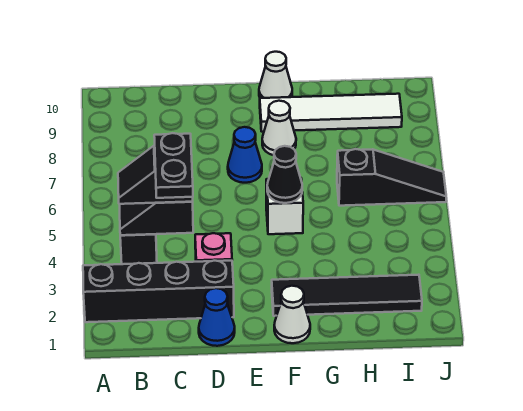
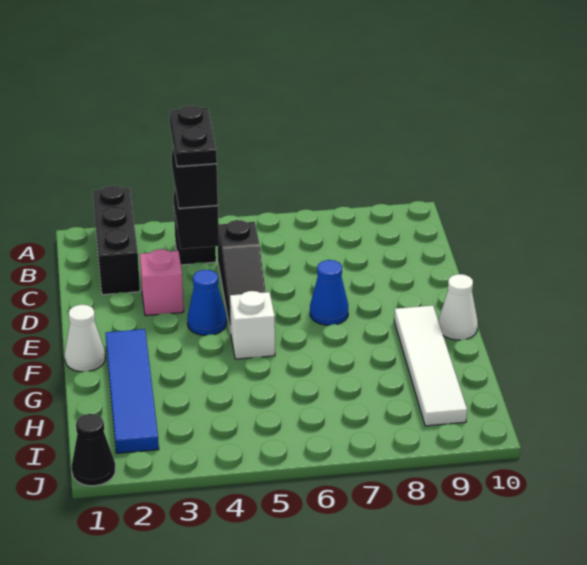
black brick A2:D2 level 1 -> black brick A2:C2 level 1
black plate C3:C4 level 4 -> black plate B4:C4 level 4
blue cone D1 level 1 -> blue cone E4 level 1
black tile F2:I2 level 1 -> blue tile F2:I2 level 1
black cone F5 level 2 -> black cone J1 level 1
white cone F8 level 1 -> none
black slope H6:J6 level 1 top H -> black slope C5:E5 level 1 top C

